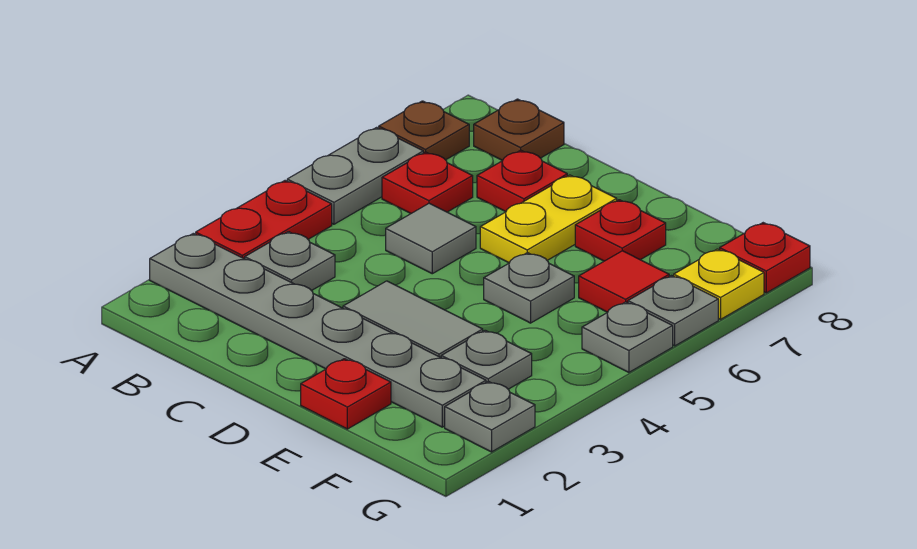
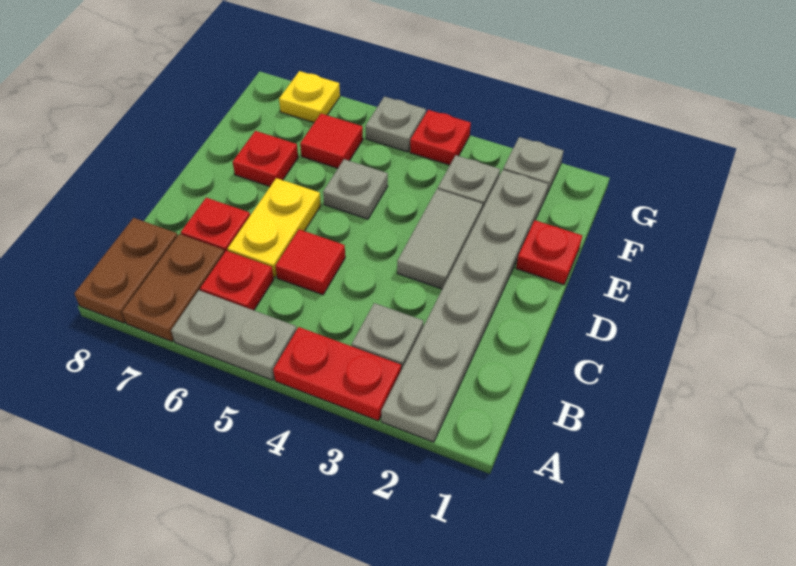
brown plate A7 level 1 -> brown plate A7:B7 level 1
brown plate B8 level 1 -> brown plate A8:B8 level 1
grey tile C5 level 1 -> red tile C5 level 1
yellow plate D6:D7 level 1 -> yellow plate C6:D6 level 1
grey plate G6 level 1 -> none
red plate G8 level 1 -> red plate G4 level 1

